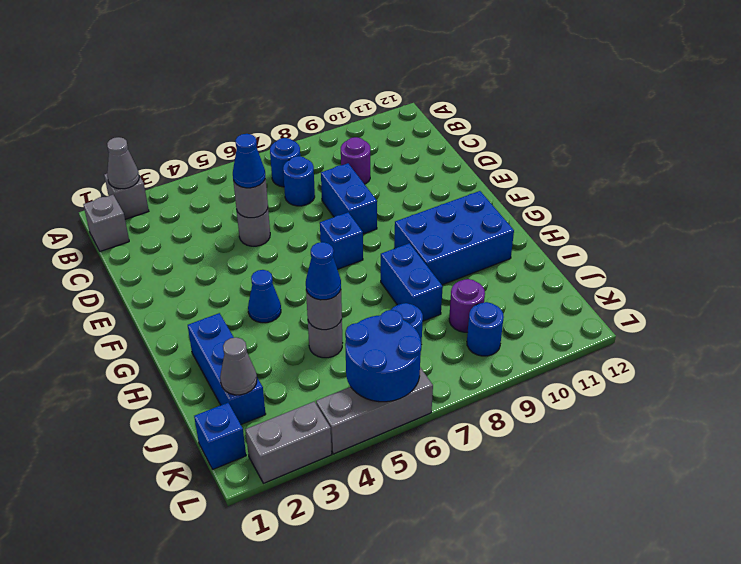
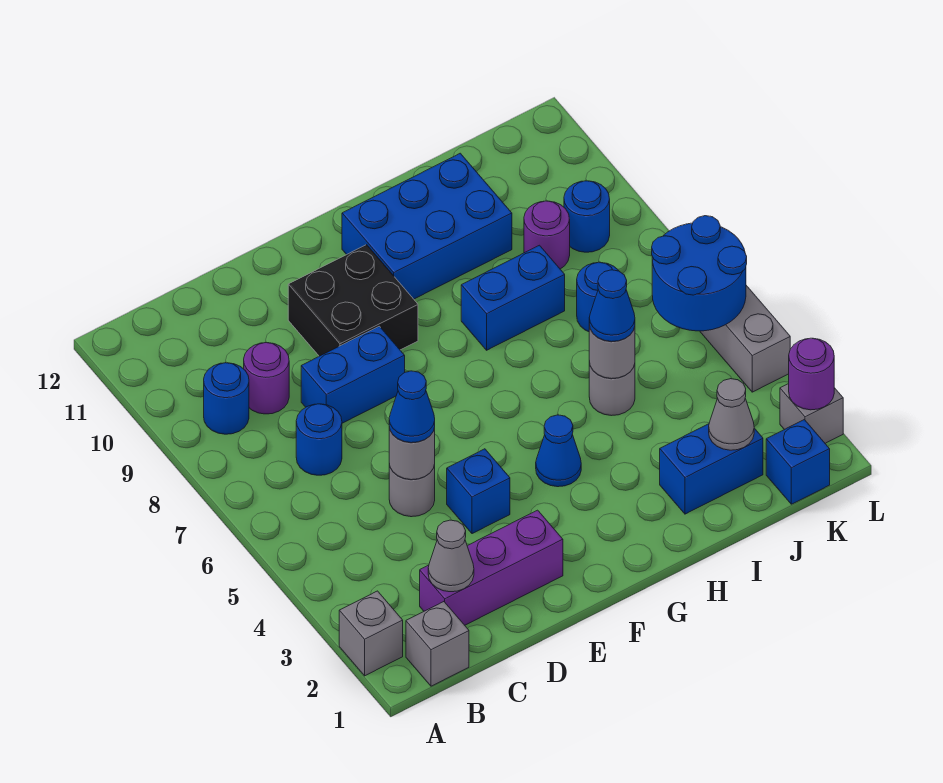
grey cone A2 level 2 -> grey cone C2 level 2
blue round brick B7 level 1 -> blue round brick B9 level 1
none -> purple brick C2:E2 level 1
none -> black brick E9:F10 level 1
blue brick F7 level 1 -> blue brick E4 level 1
blue brick G9:H11 level 1 -> blue brick G10:I11 level 1
blue brick H2:J2 level 1 -> blue brick I2:J2 level 1
grey brick L2:L3 level 1 -> grey brick L2 level 1
none -> purple round brick L2 level 2

